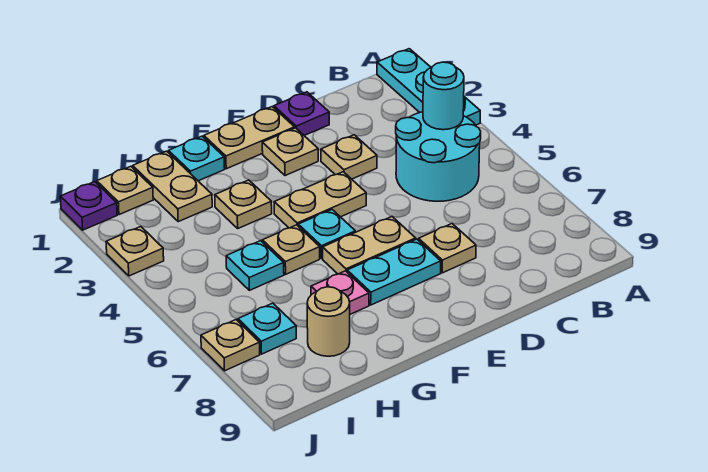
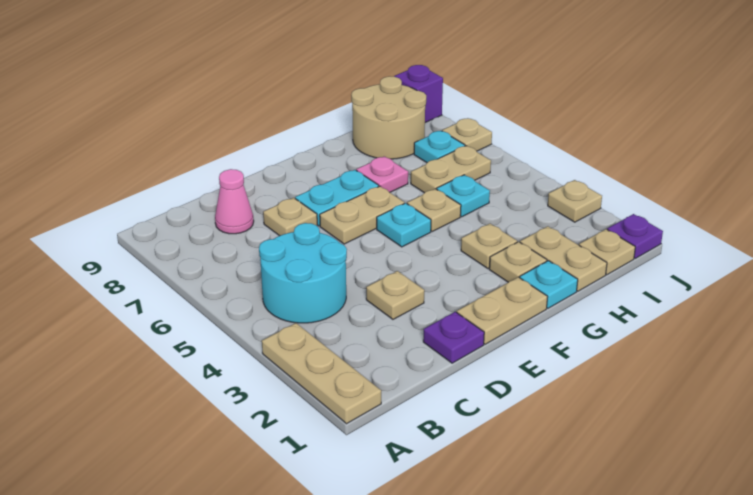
cyan plate A1:A3 level 1 -> tan plate A1:A3 level 1
cyan round brick B4 level 2 -> none
none -> pink cone C8 level 1
tan plate E2 level 1 -> tan plate G2 level 1
tan plate E4:F4 level 1 -> tan plate H6:I6 level 1
tan round brick H8 level 1 -> tan round brick H8:I9 level 1
none -> purple brick J9 level 1

